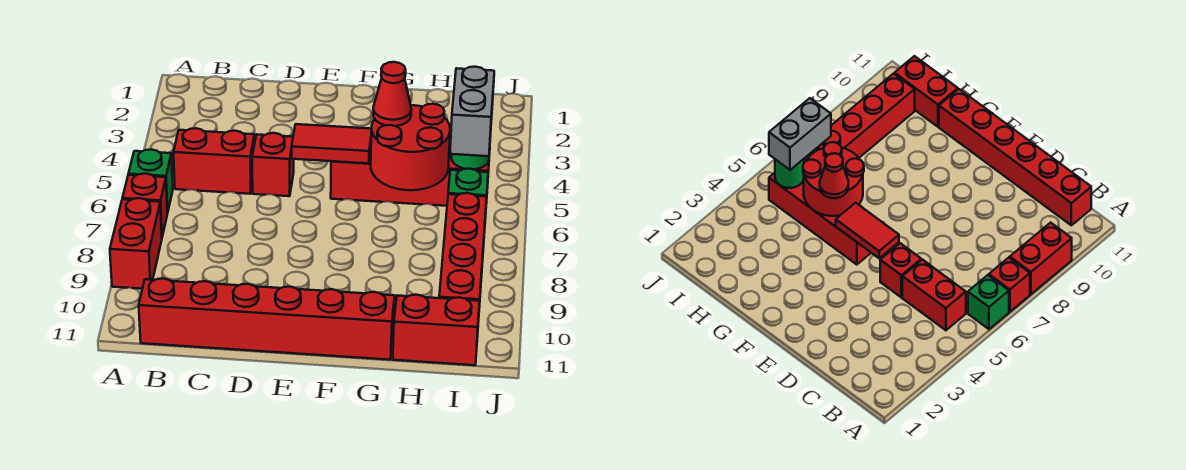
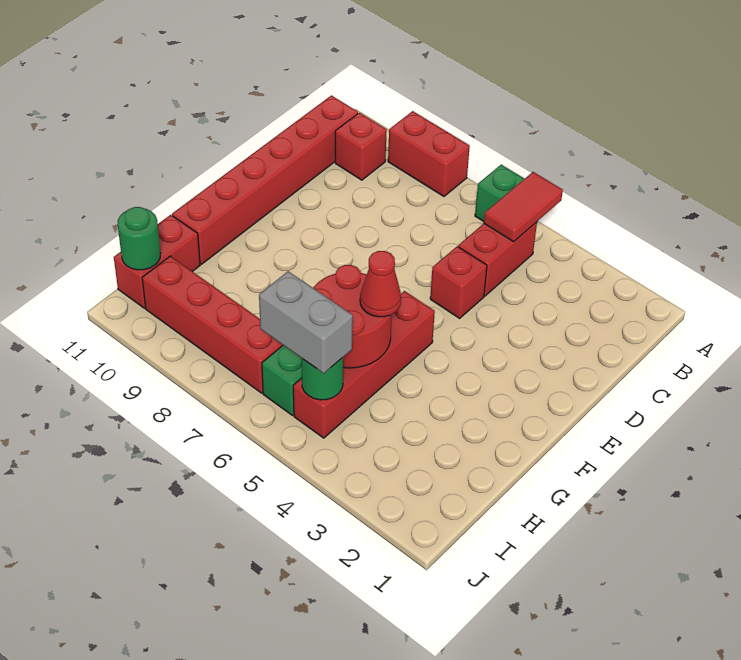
red brick A7 level 1 -> red brick B10 level 1
red tile E5:F5 level 2 -> red tile A5:B5 level 2
none -> green round brick I11 level 2

